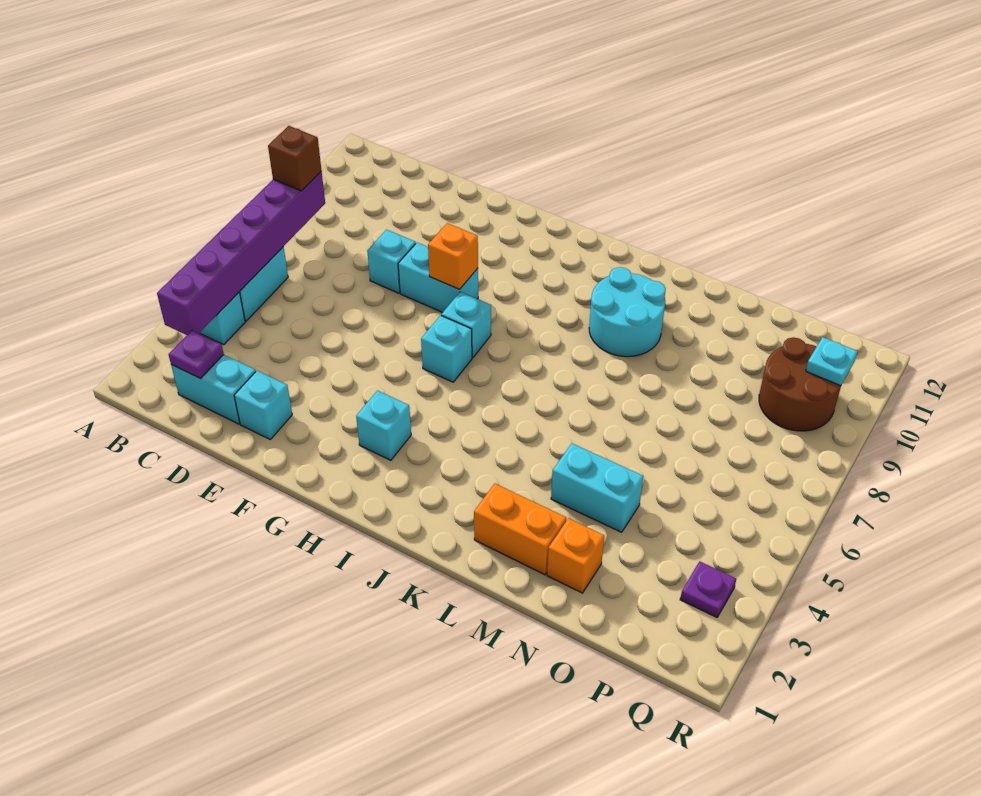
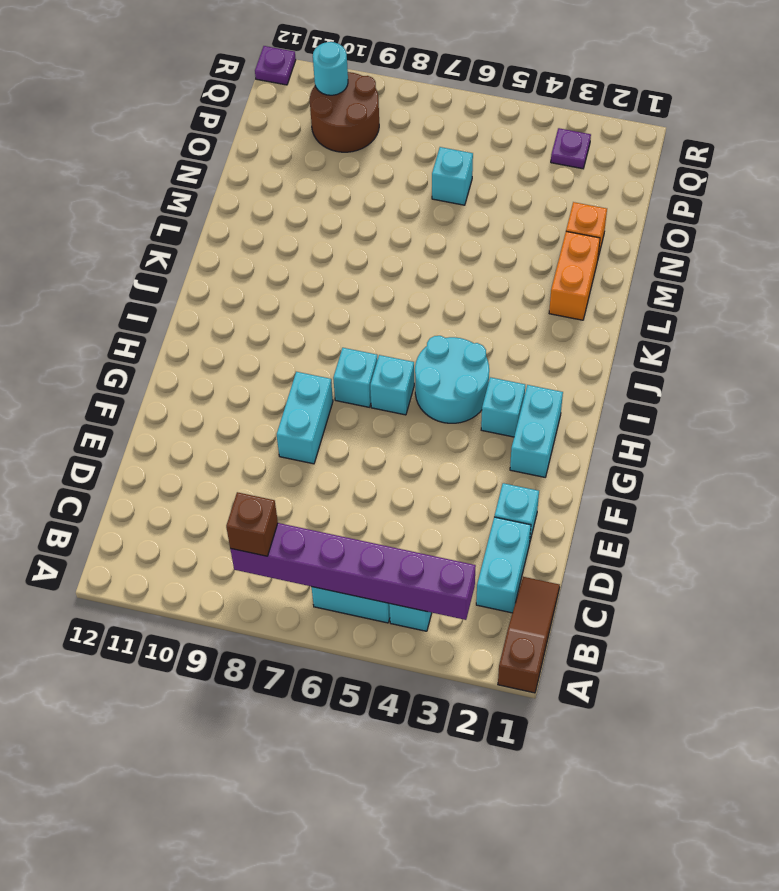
none -> brown slope A1:C1 level 1 top A
purple plate C2 level 2 -> purple plate R12 level 1
cyan brick E8 level 1 -> cyan brick O6 level 1
orange brick G8 level 2 -> none
cyan round brick K9:L10 level 1 -> cyan round brick H4:I5 level 1
cyan brick M4:N4 level 1 -> cyan brick G2:H2 level 1
cyan plate Q10 level 2 -> cyan round brick Q10 level 2

